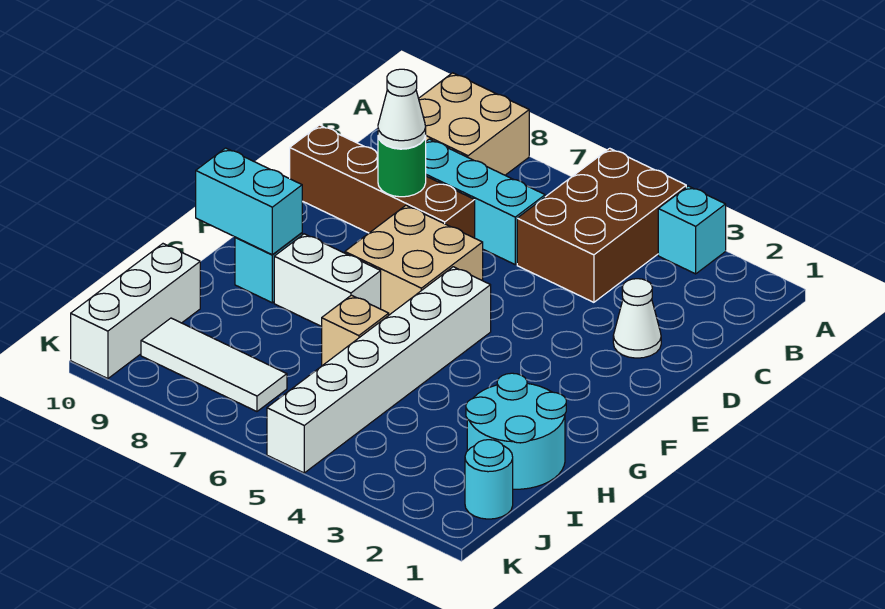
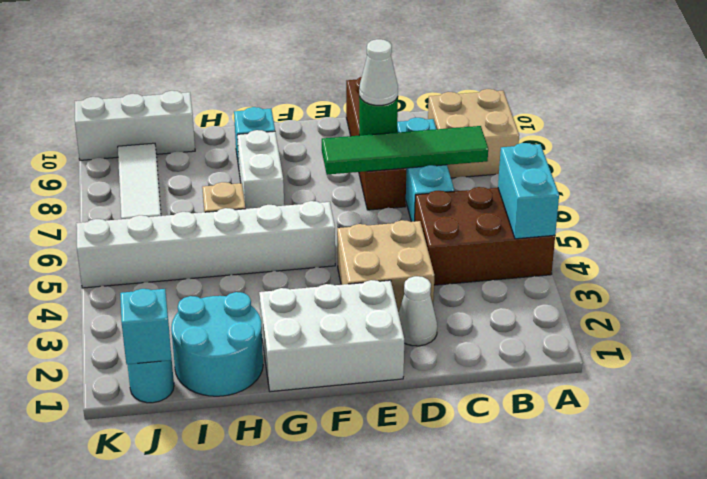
cyan brick A3 level 1 -> cyan brick J1 level 2
none -> green tile B7:E7 level 2
none -> white brick E1:G2 level 1
tan brick E6:F7 level 1 -> tan brick D3:E4 level 1
cyan brick G9:G10 level 2 -> cyan brick A4:A5 level 2

